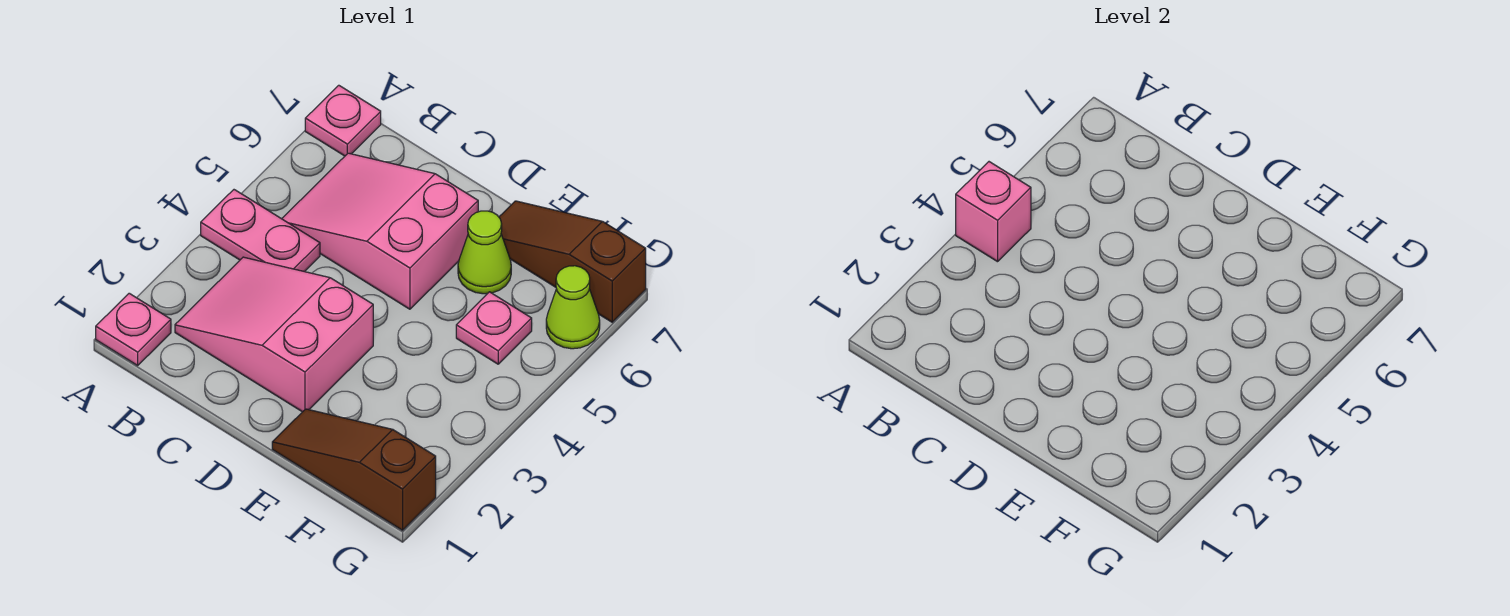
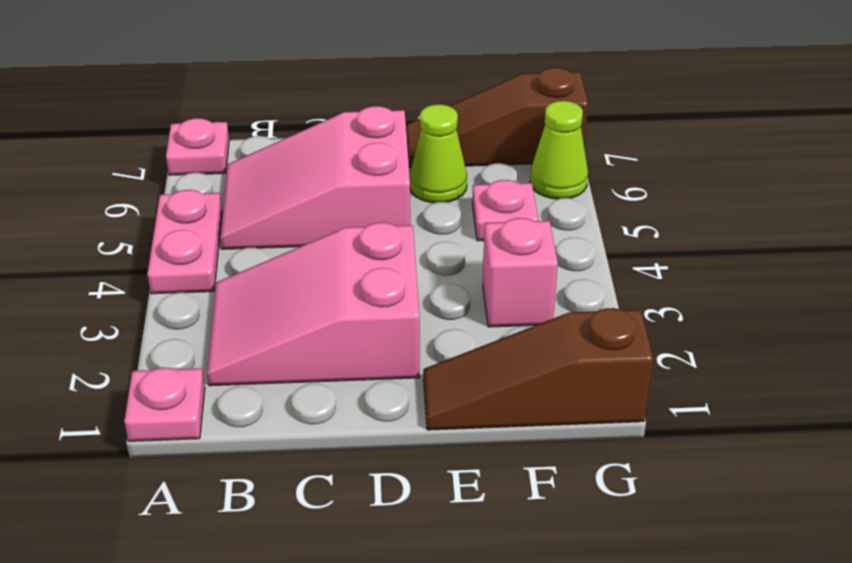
pink plate A4:B4 level 1 -> pink plate A4:A5 level 1
pink brick A4 level 2 -> pink brick F3 level 1

